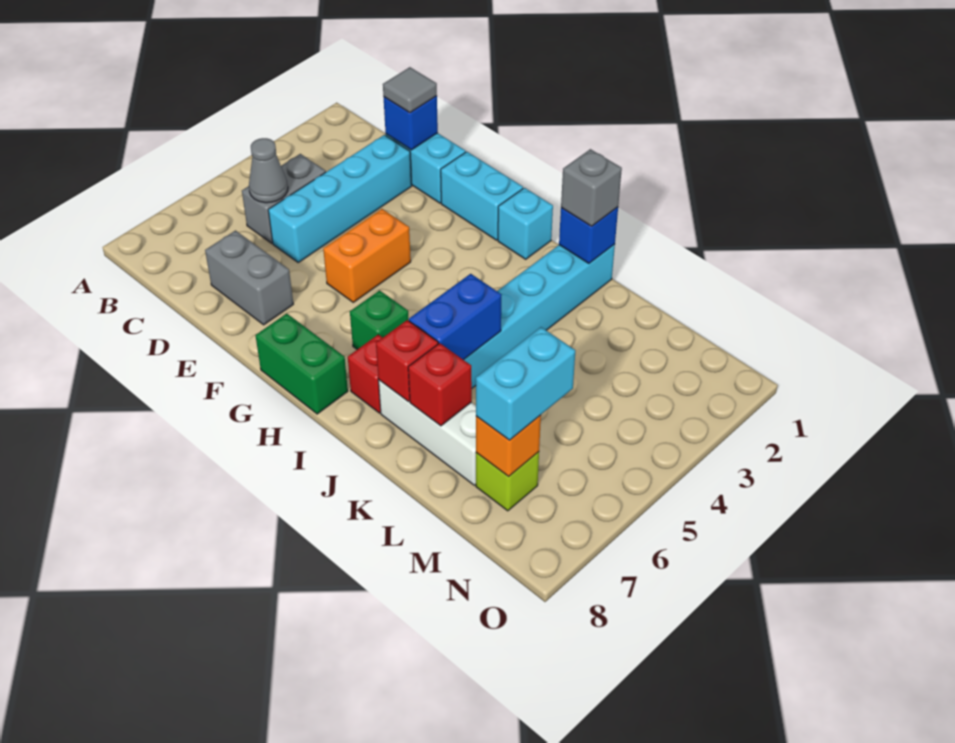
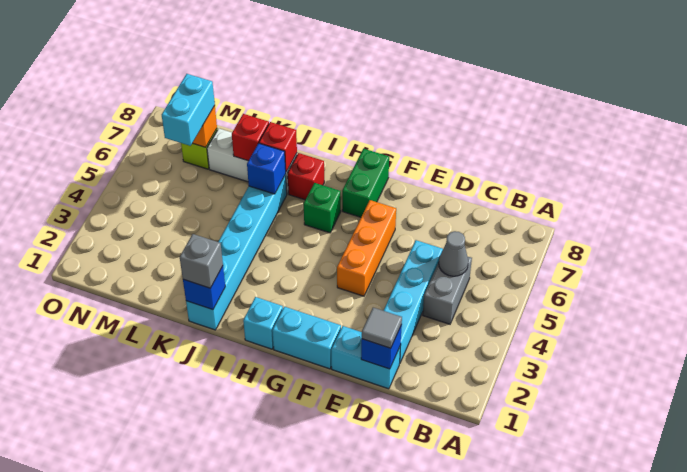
grey brick D7:E7 level 1 -> none
orange brick F4:F5 level 1 -> orange brick F4:F6 level 1
green brick G8:H8 level 1 -> green brick G7:G8 level 1
blue brick J5:J6 level 2 -> blue brick J6 level 2

